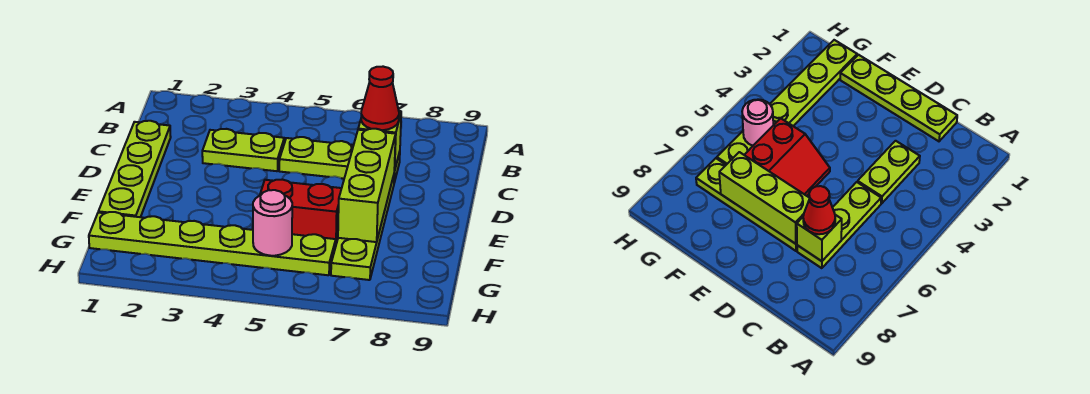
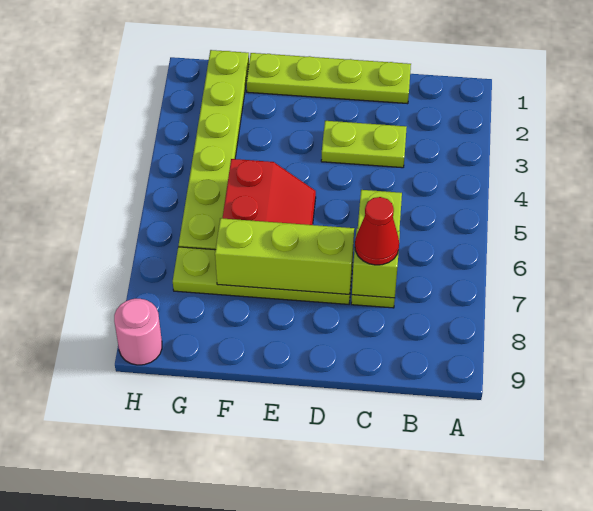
lime plate C3:C4 level 1 -> lime plate C3:D3 level 1
pink round brick G5 level 2 -> pink round brick H9 level 1

